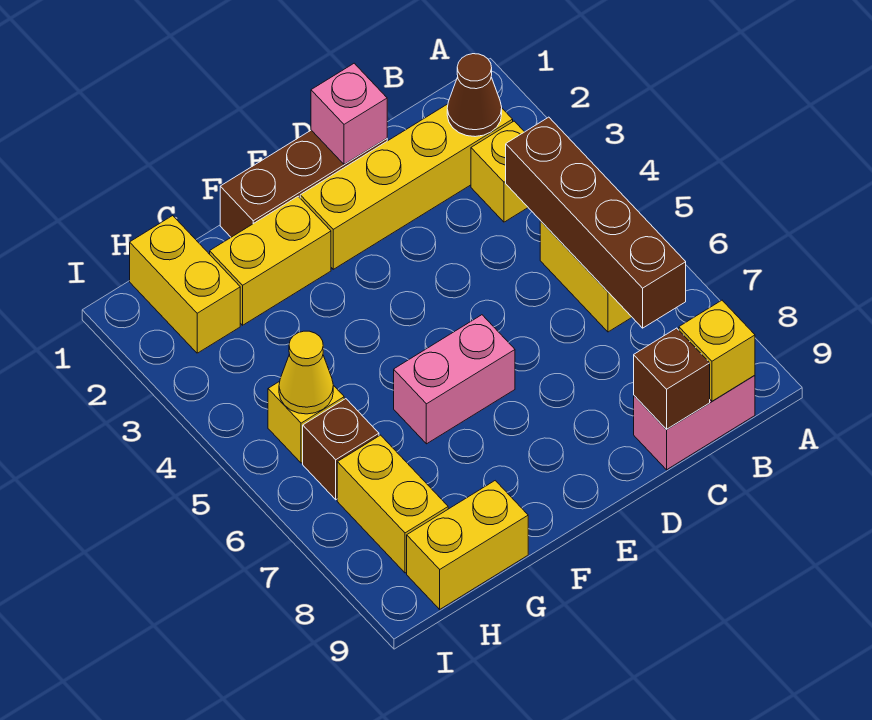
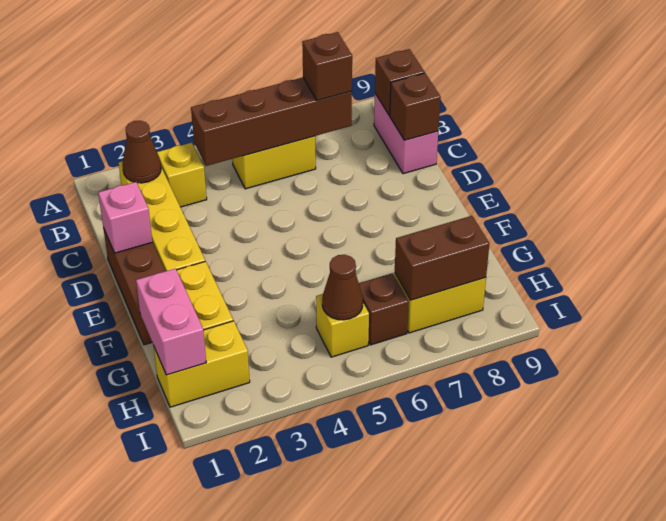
none -> brown brick B7 level 3
yellow brick B9 level 2 -> brown brick B9 level 2
pink brick E6:F6 level 1 -> pink brick G1:H1 level 2
yellow brick G9:H9 level 1 -> none
yellow cone H5 level 2 -> brown cone H5 level 2
none -> brown brick H7:H8 level 2

